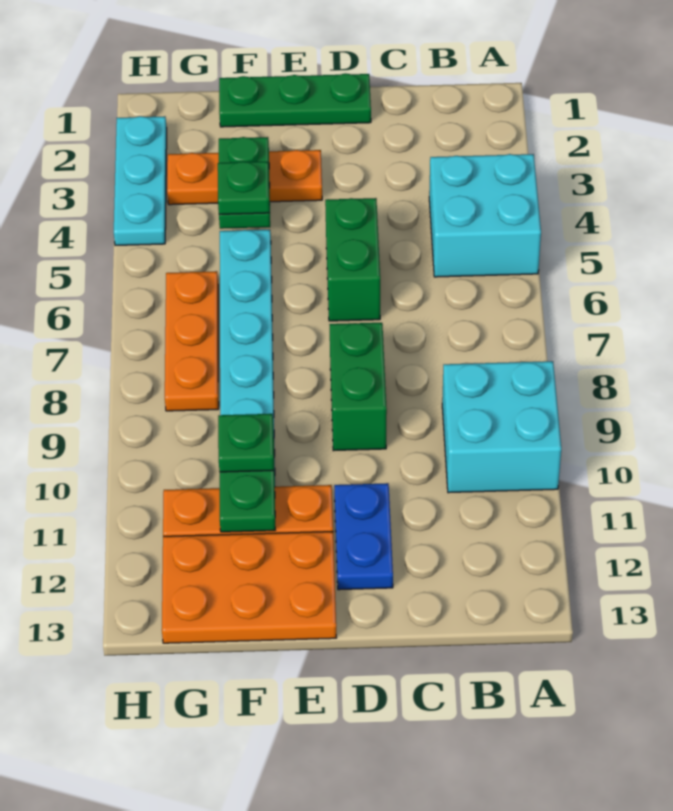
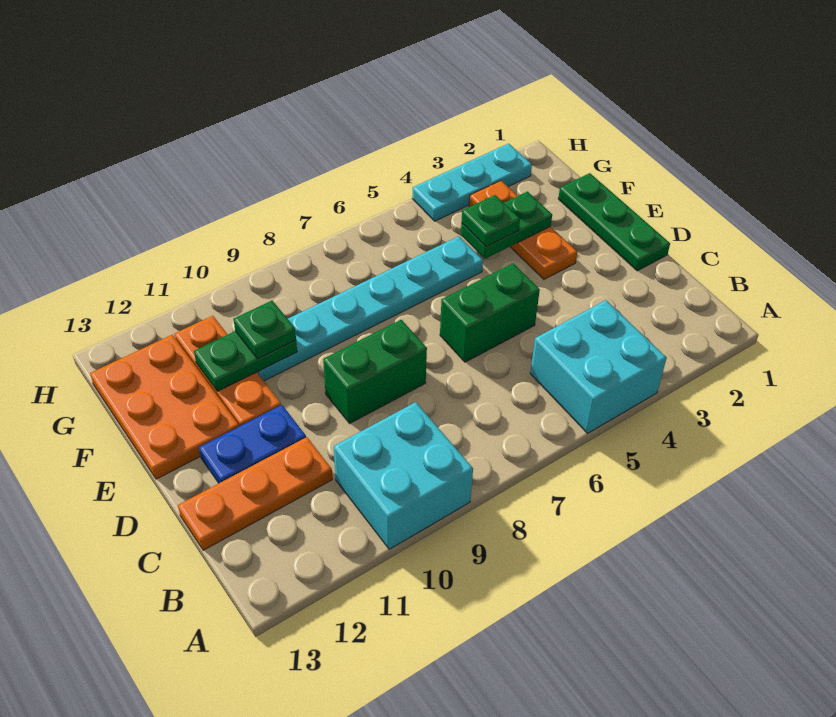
orange plate G6:G8 level 1 -> orange plate C11:C13 level 1

